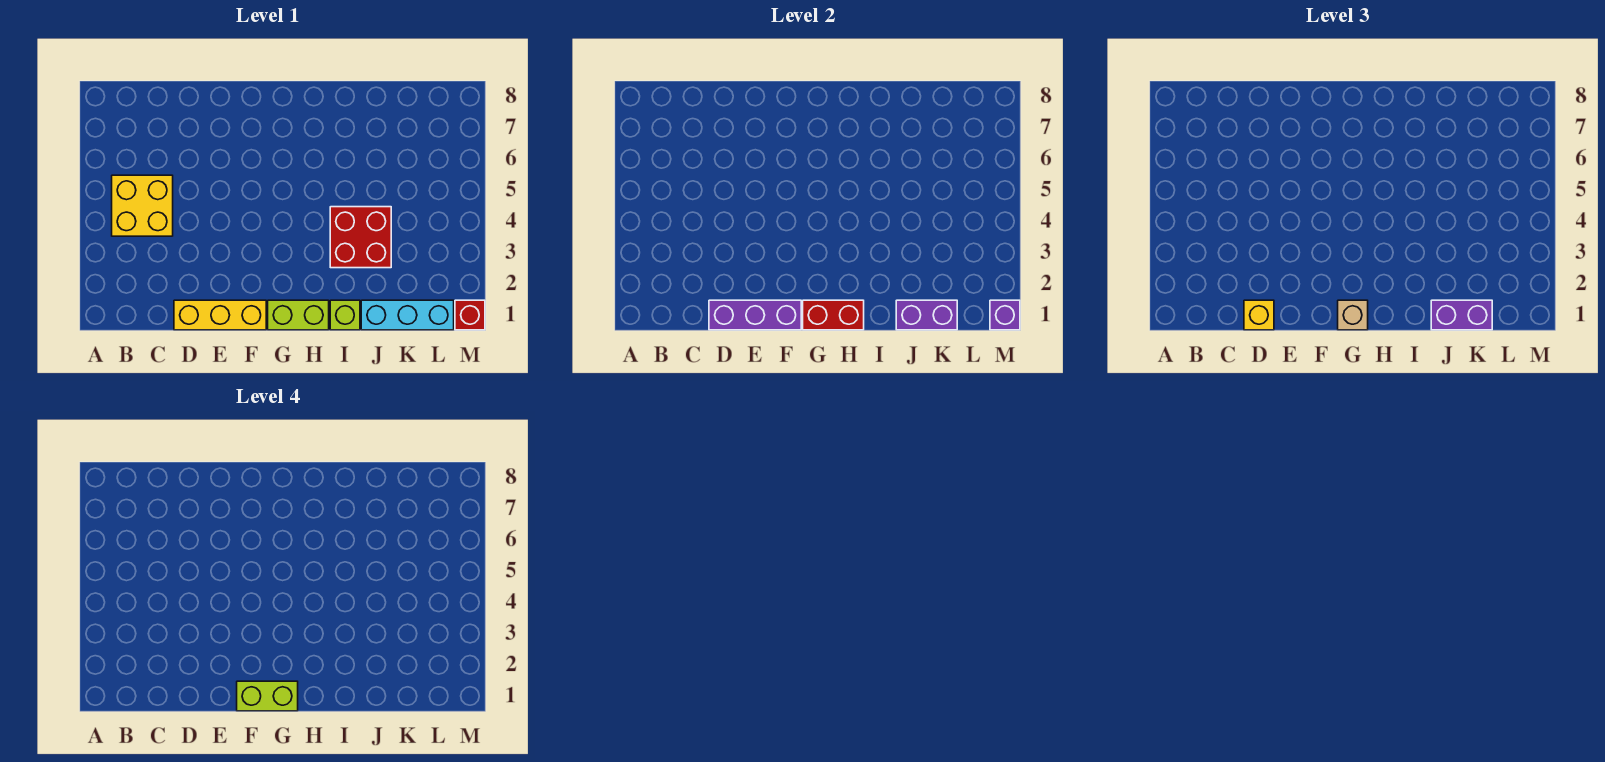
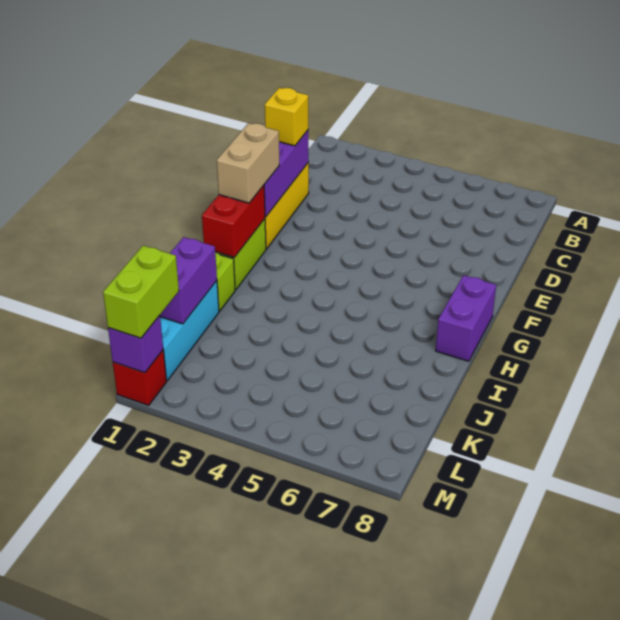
yellow brick B4:C5 level 1 -> none
lime brick F1:G1 level 4 -> lime brick L1:M1 level 3
tan brick G1 level 3 -> tan brick F1:G1 level 3
red brick I3:J4 level 1 -> none
purple brick J1:K1 level 3 -> purple brick G8:H8 level 1

